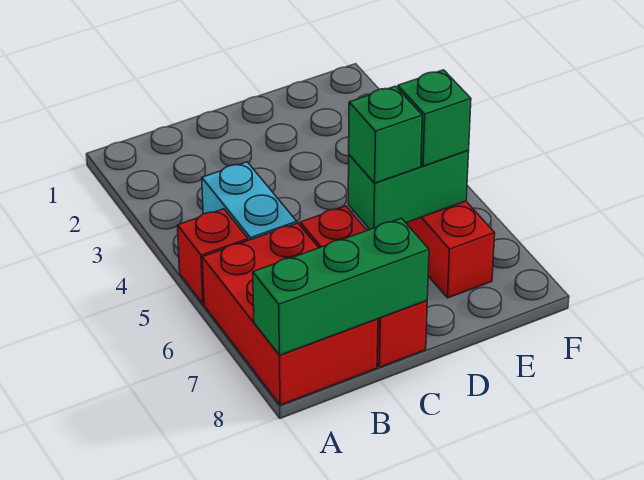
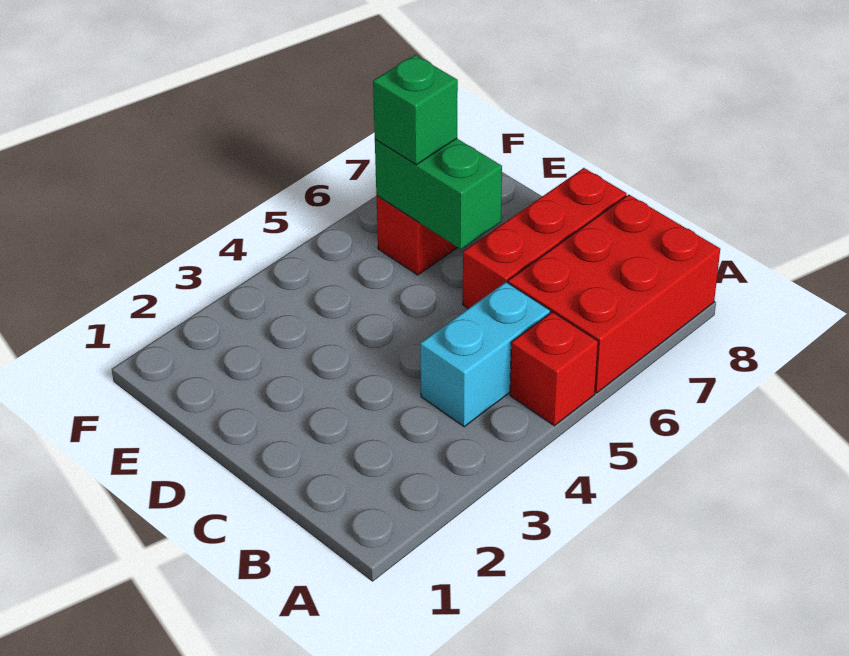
green brick A8:C8 level 2 -> none
green brick D6 level 3 -> none

